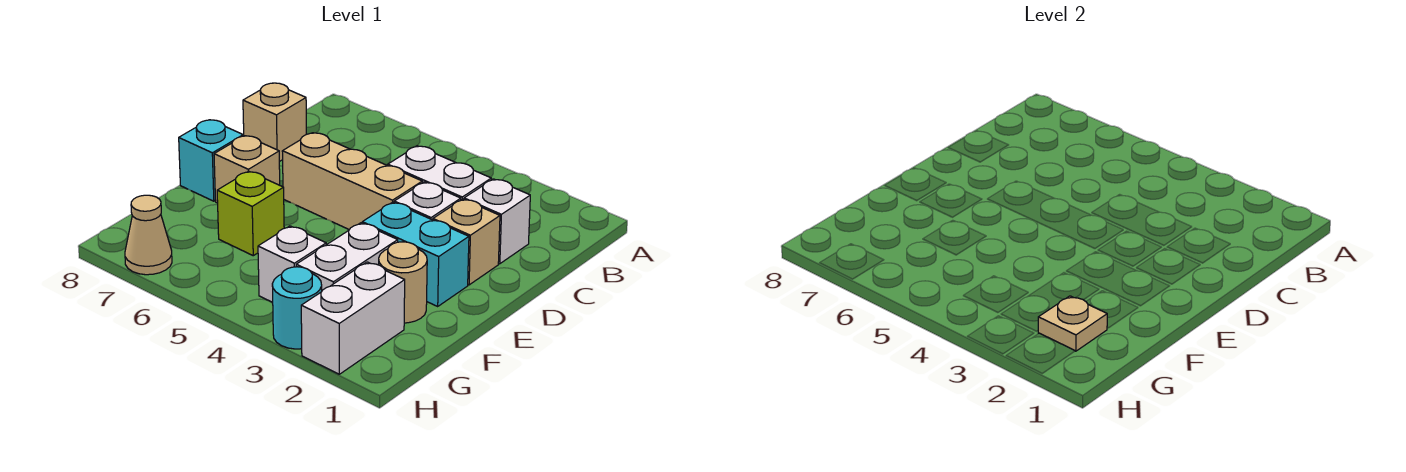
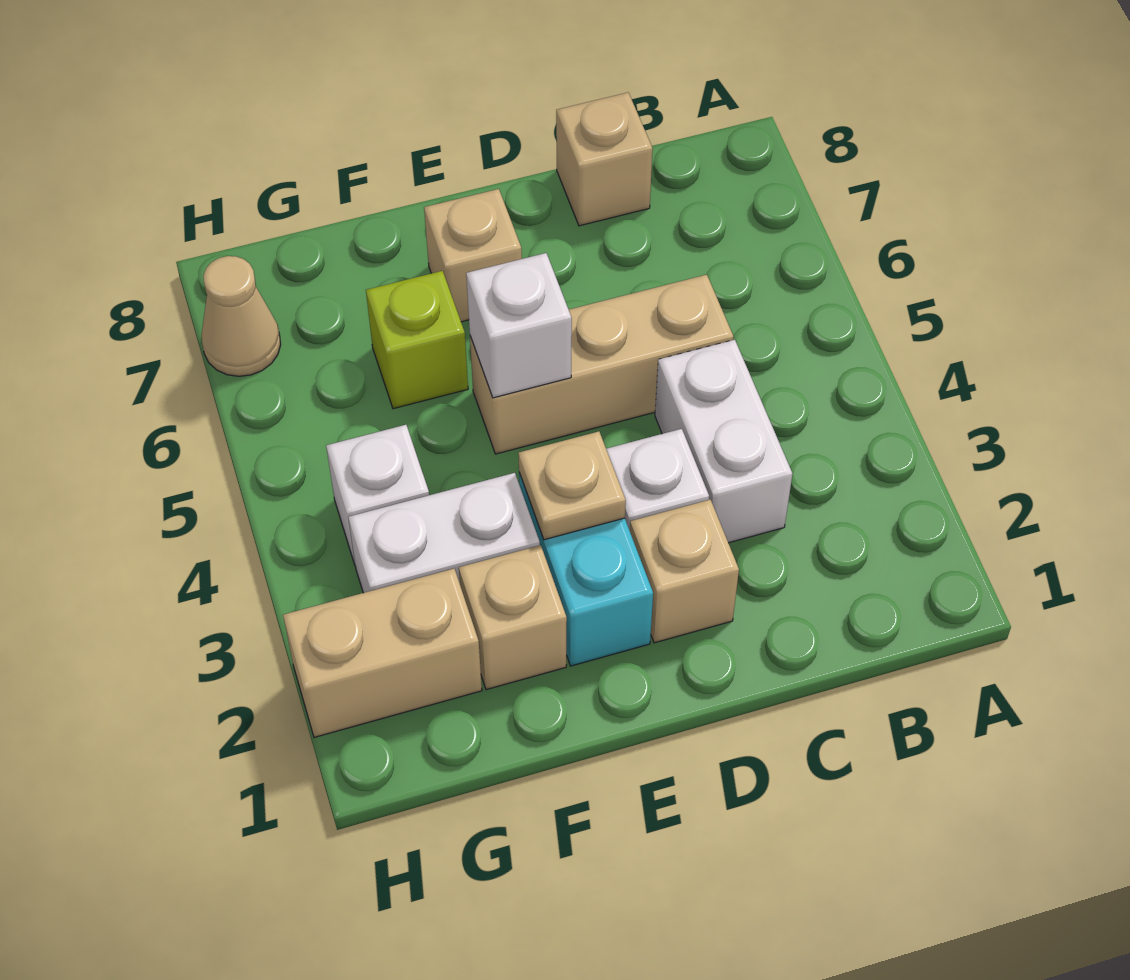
white brick C2 level 1 -> white brick E5 level 2
tan brick D4:D6 level 1 -> tan brick C5:E5 level 1
cyan brick E8 level 1 -> none
tan round brick F2 level 1 -> tan brick F2 level 1
white brick G2:H2 level 1 -> tan brick G2:H2 level 1
tan plate G2 level 2 -> tan plate E3 level 2
cyan round brick H3 level 1 -> none

